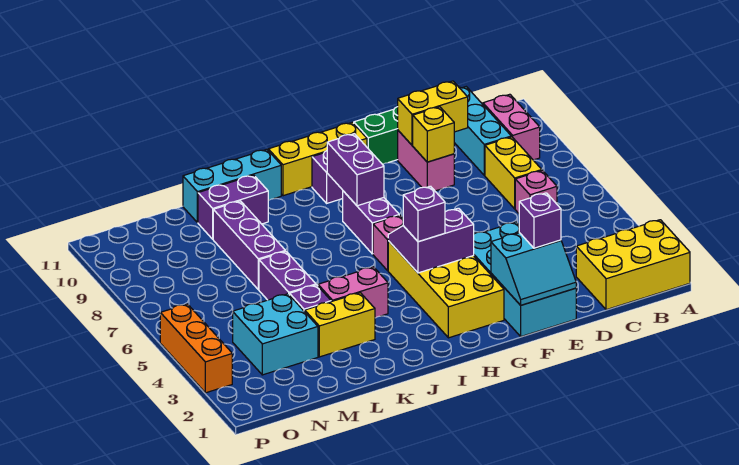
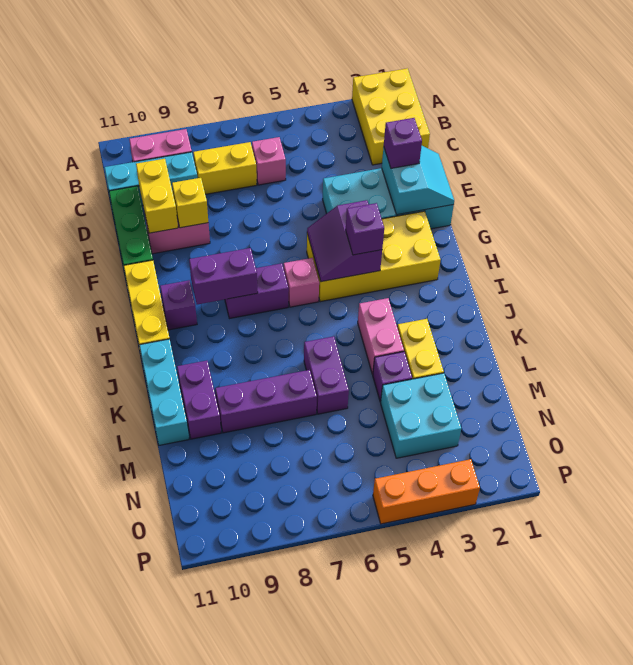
purple brick L5:L6 level 1 -> purple brick K6:L6 level 1

